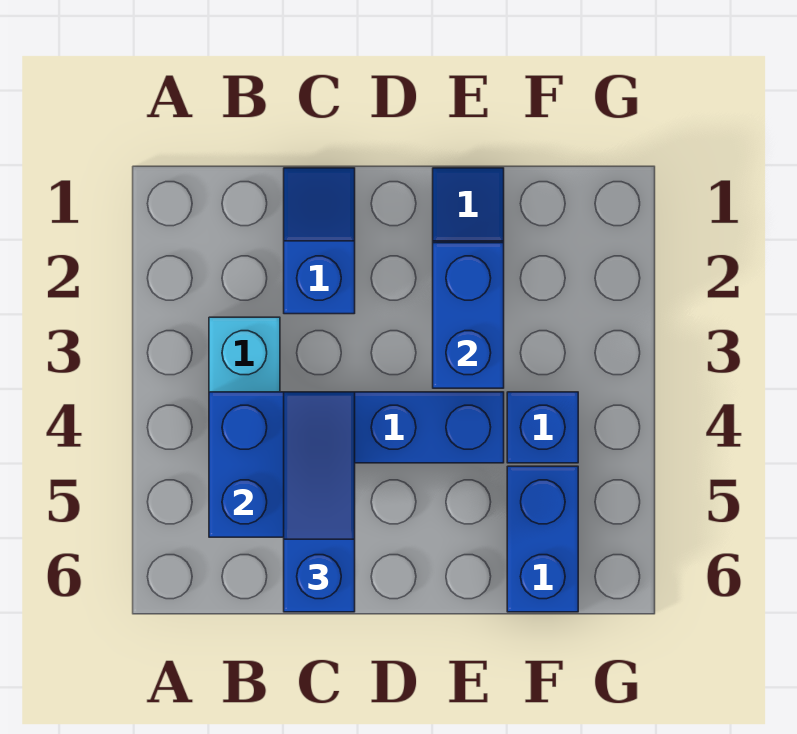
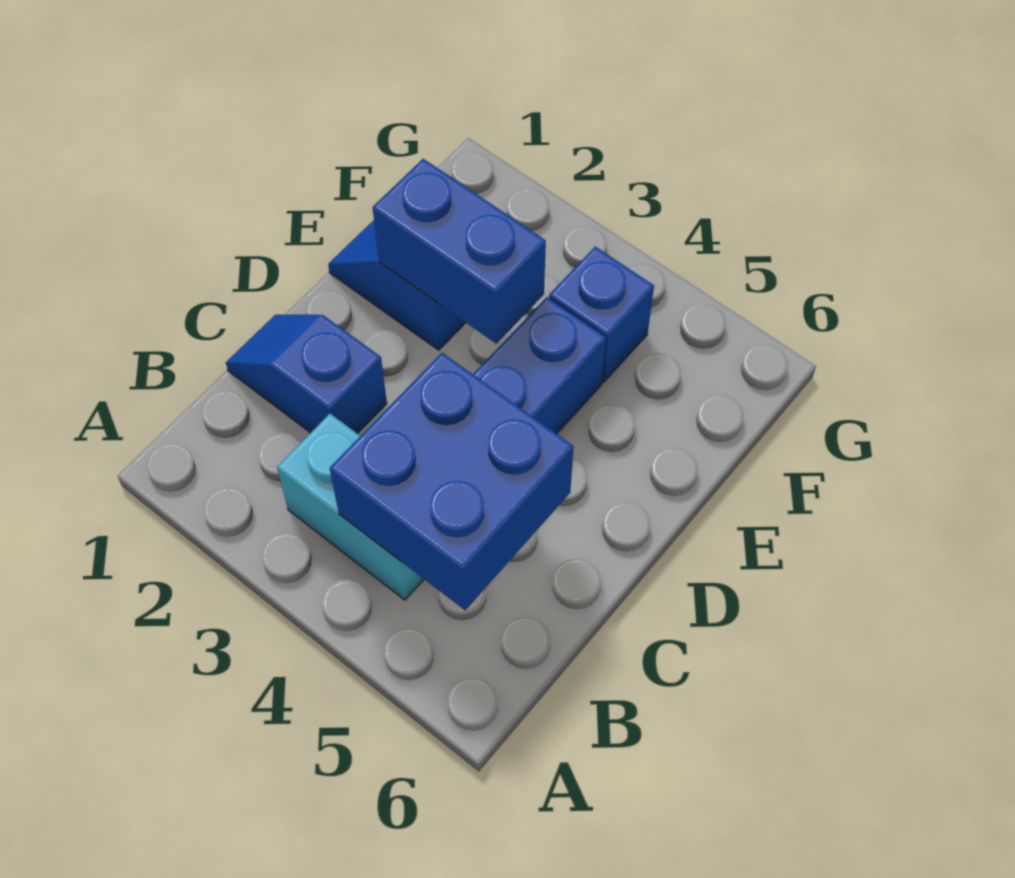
blue slope C4:C6 level 3 top 6 -> none
blue brick F5:F6 level 1 -> none

